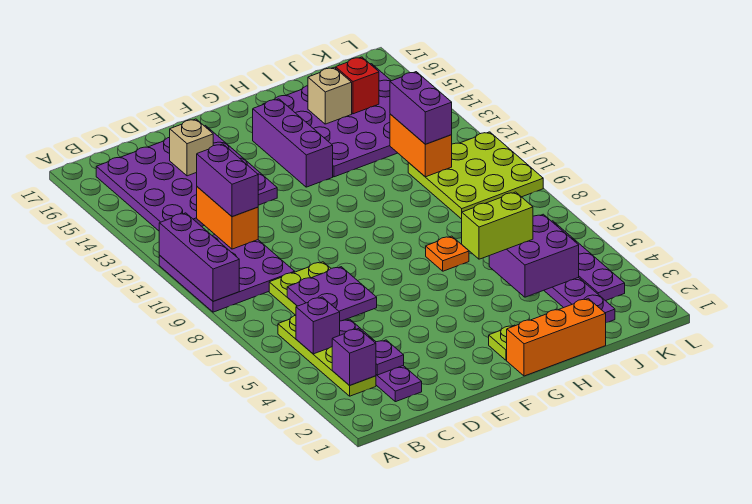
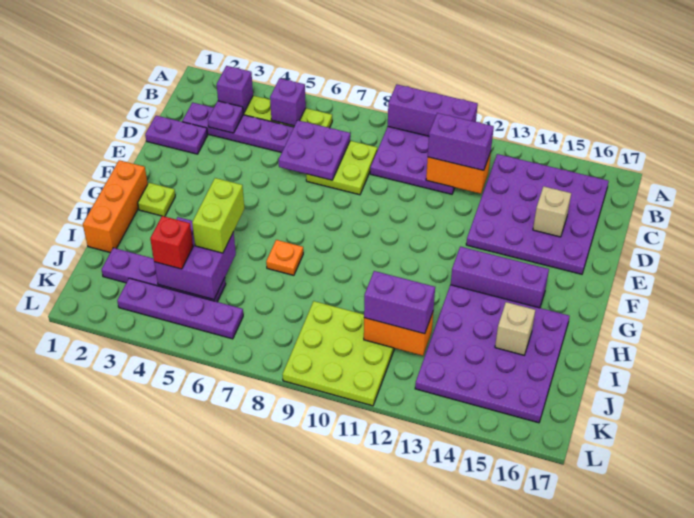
none -> purple plate D1:D2 level 1
red brick J15 level 2 -> red brick J4 level 3

